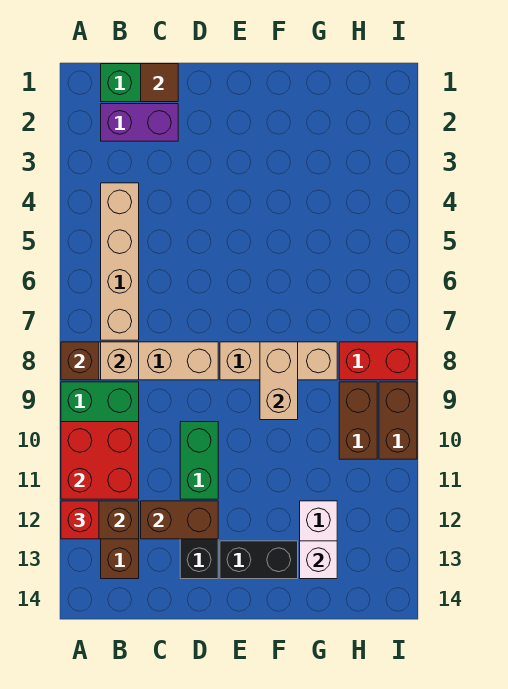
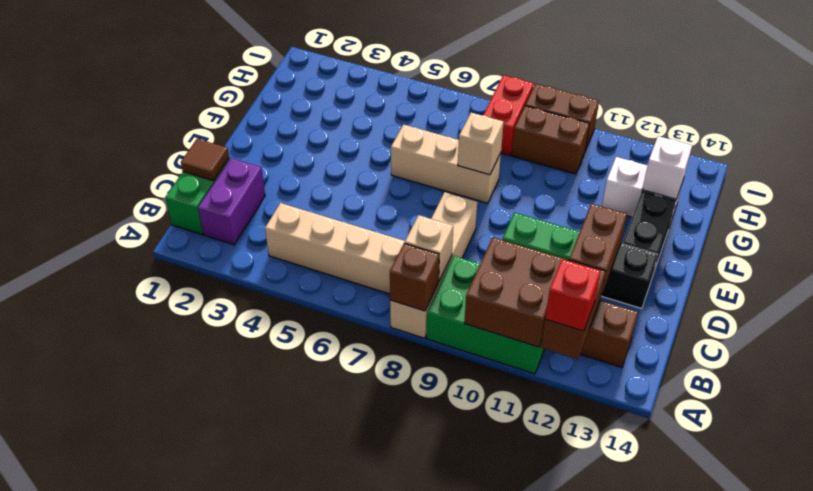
red brick A10:B11 level 2 -> brown brick A10:B11 level 2
tan brick E8:G8 level 1 -> tan brick F6:F8 level 1
tan brick F8:F9 level 2 -> tan brick F8 level 2

